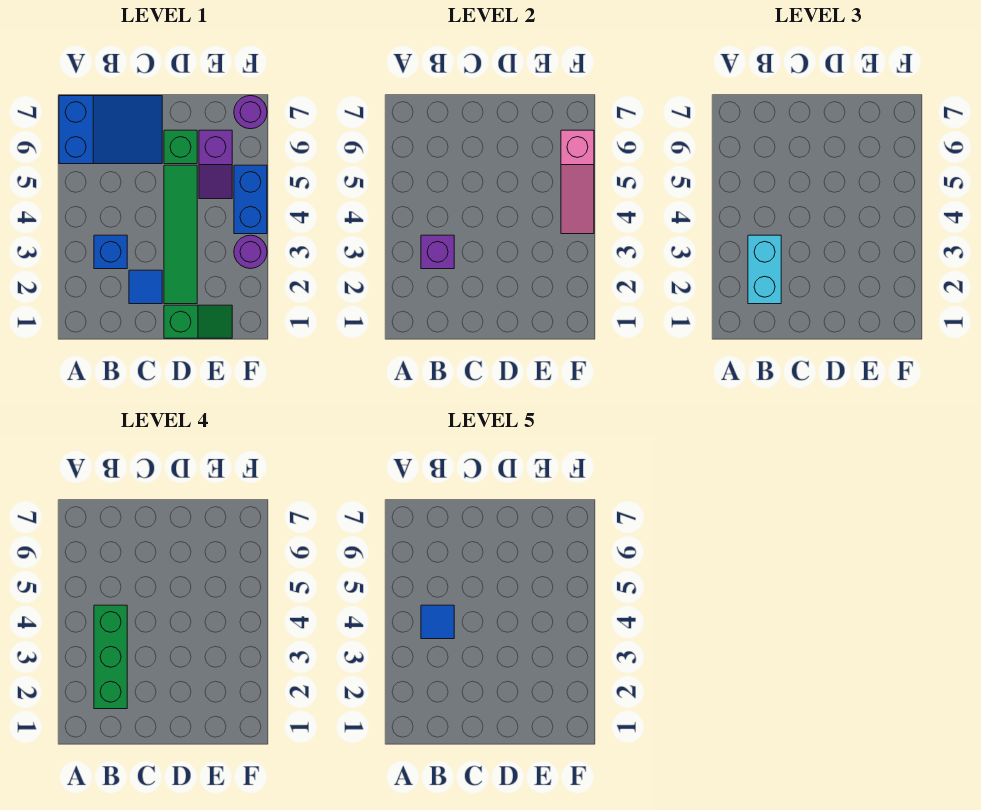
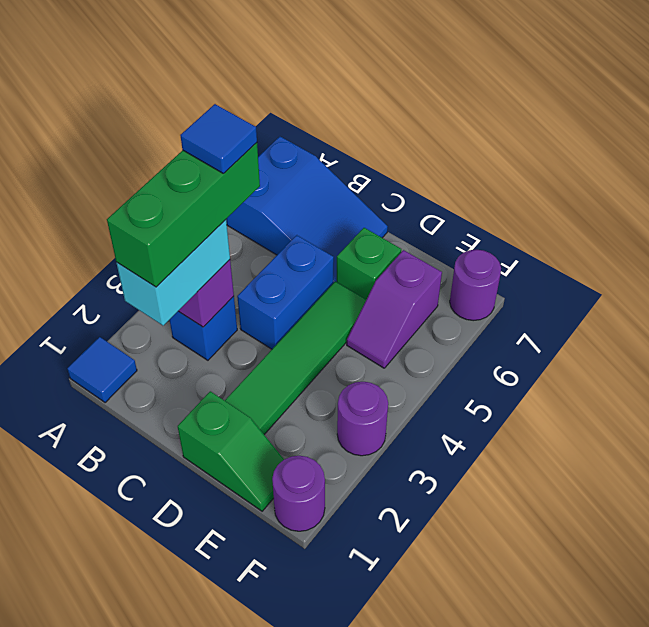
blue tile C2 level 1 -> blue tile A1 level 1
none -> purple round brick F1 level 1
blue brick F4:F5 level 1 -> blue brick C4:C5 level 1
pink slope F4:F6 level 2 top 6 -> none

